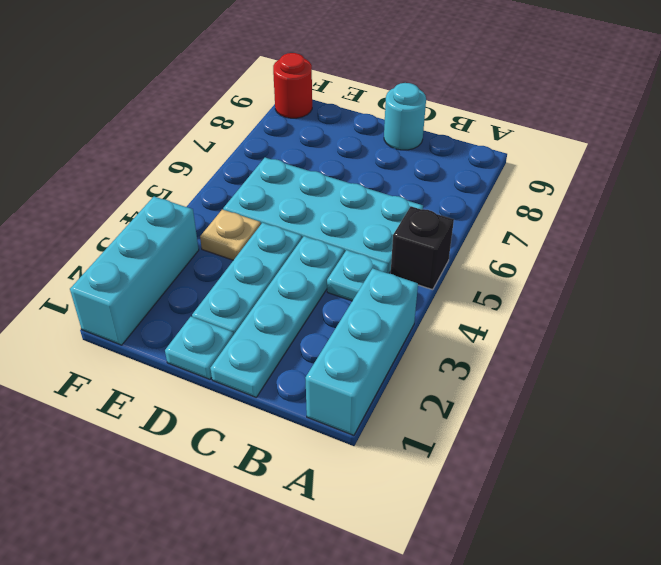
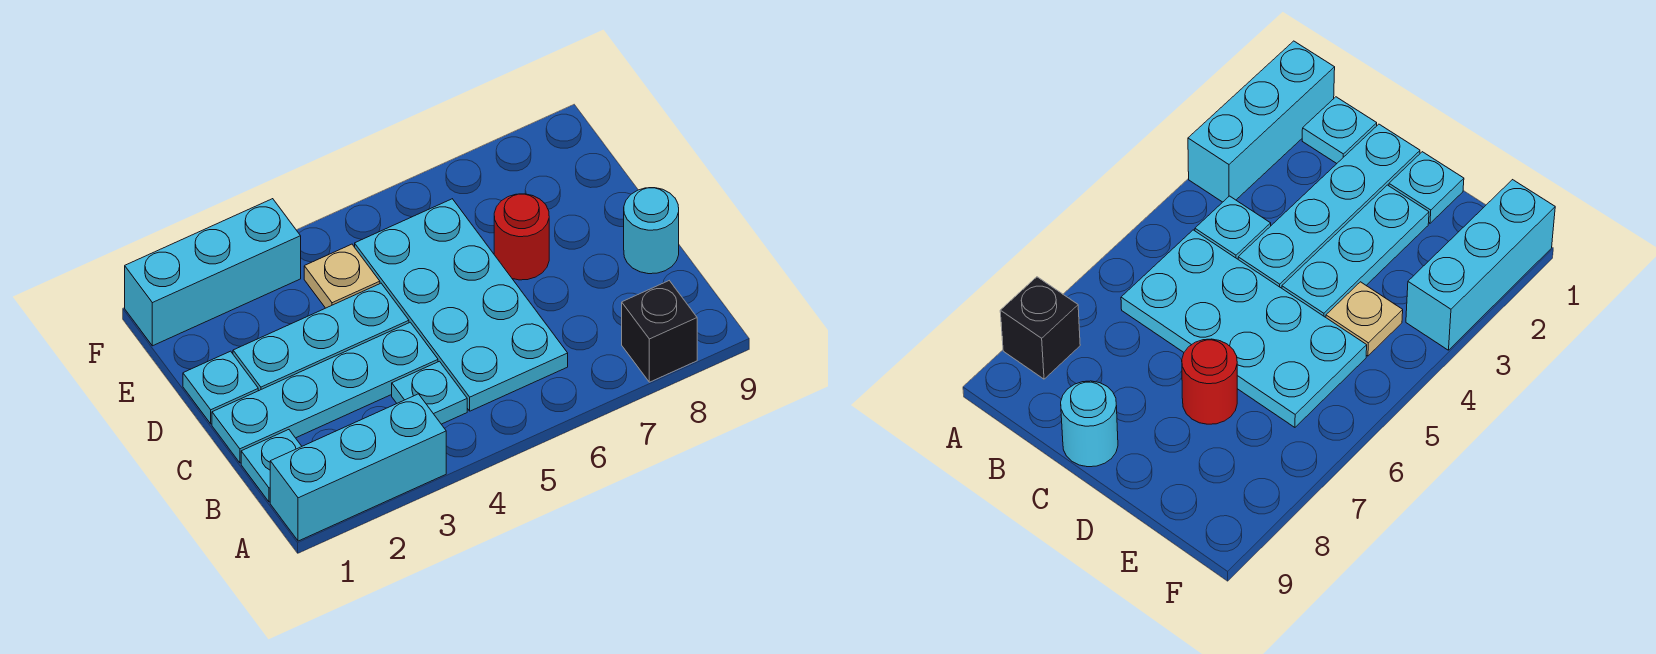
black brick A5 level 1 -> black brick A8 level 1
none -> cyan plate B1 level 1
red round brick F9 level 1 -> red round brick D7 level 1

